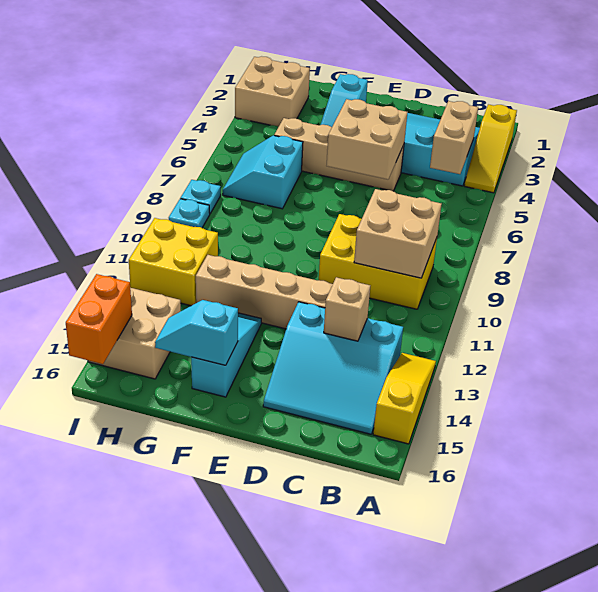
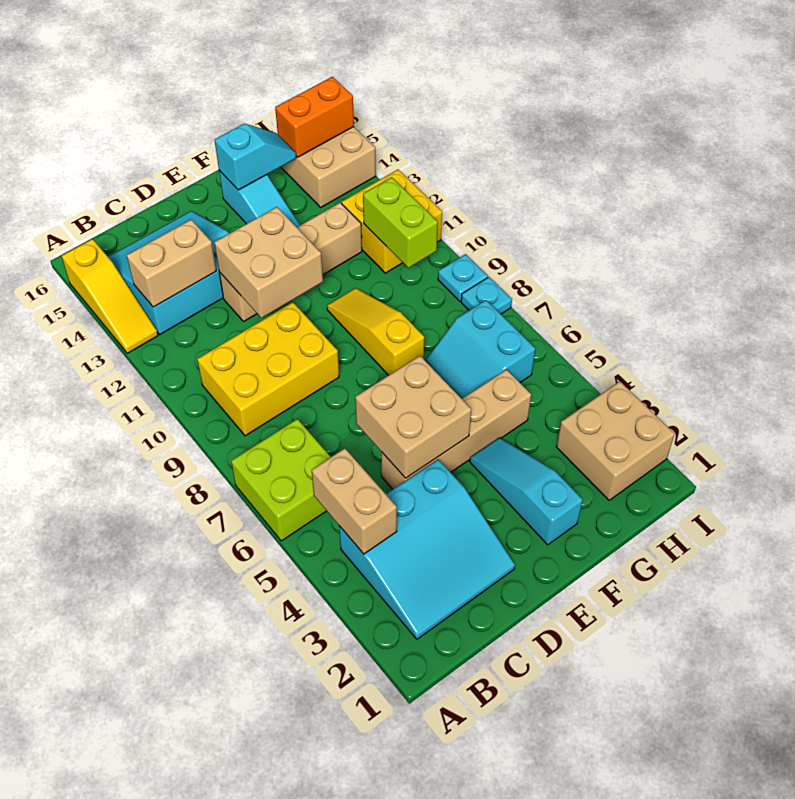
yellow slope A2:A4 level 1 top 2 -> yellow slope F8:F10 level 1 top 8
none -> lime brick A6:B7 level 1
tan brick B9:C10 level 2 -> tan brick D11:E12 level 2
tan brick C13 level 2 -> tan brick B13:C13 level 2
cyan slope G6:H7 level 1 top G -> cyan slope G6:H7 level 1 top H
none -> lime brick H10:H11 level 2
orange brick I15:I16 level 2 -> orange brick H15:I15 level 2

